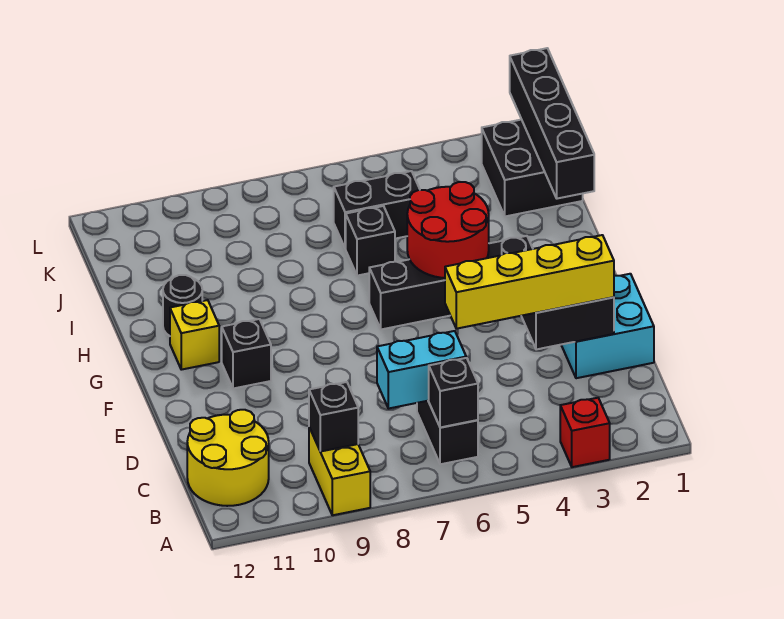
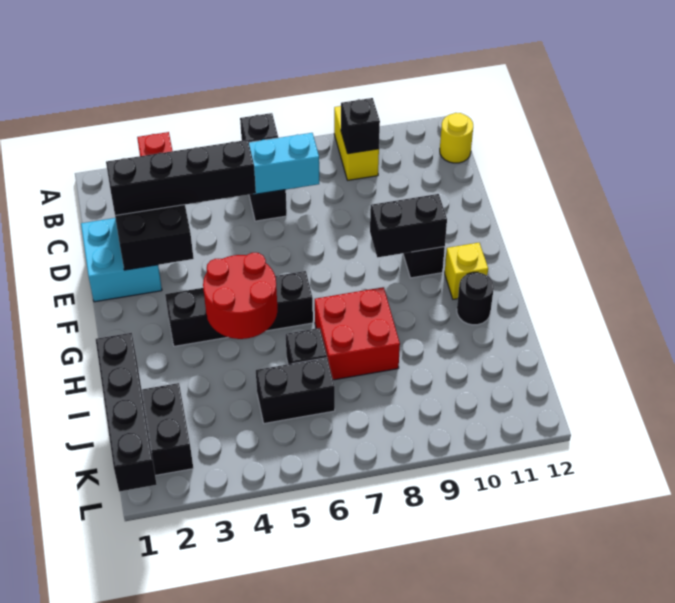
yellow round brick B11:C12 level 1 -> yellow round brick B12 level 1
yellow brick D2:D5 level 3 -> black brick D2:D5 level 3
none -> black brick F9:F10 level 2
none -> red brick H7:I8 level 1

